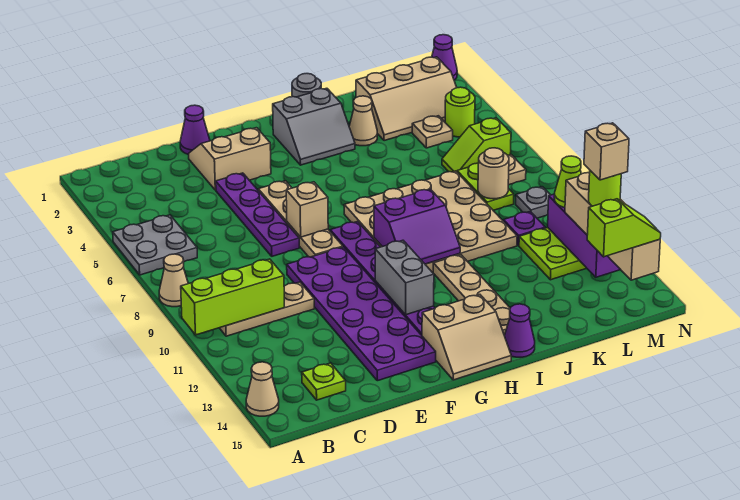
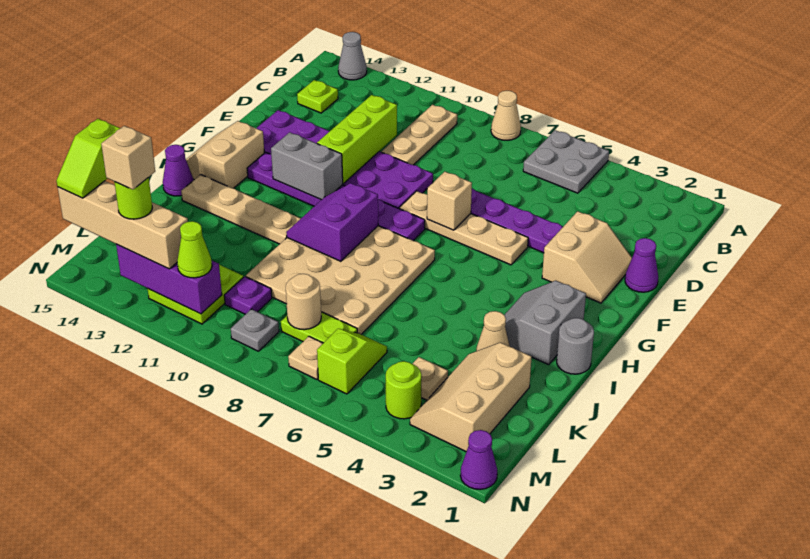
lime brick A10:C10 level 2 -> lime brick D11:F11 level 2
tan cone A14 level 1 -> grey cone A14 level 1

